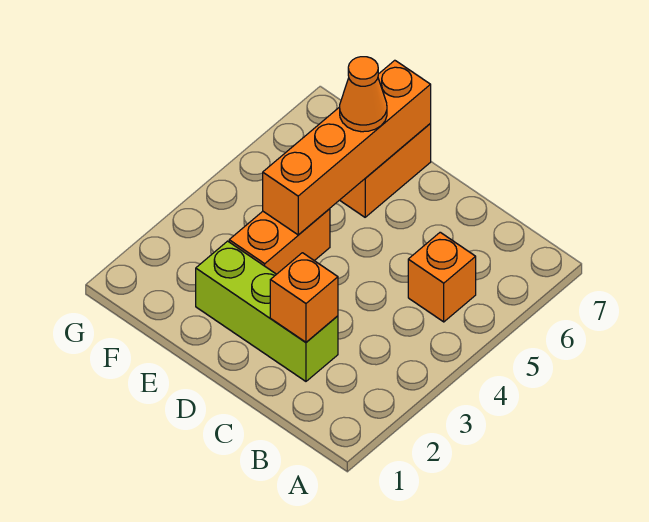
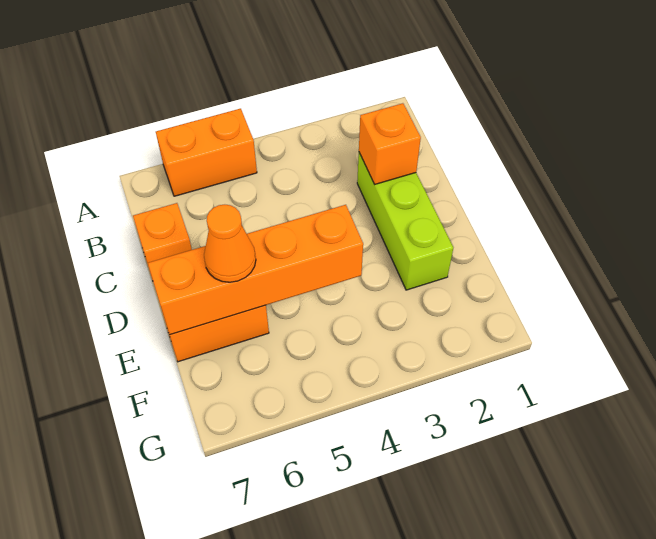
orange brick B5 level 1 -> orange brick C7 level 1
orange brick E3:E4 level 1 -> orange brick A5:A6 level 1

